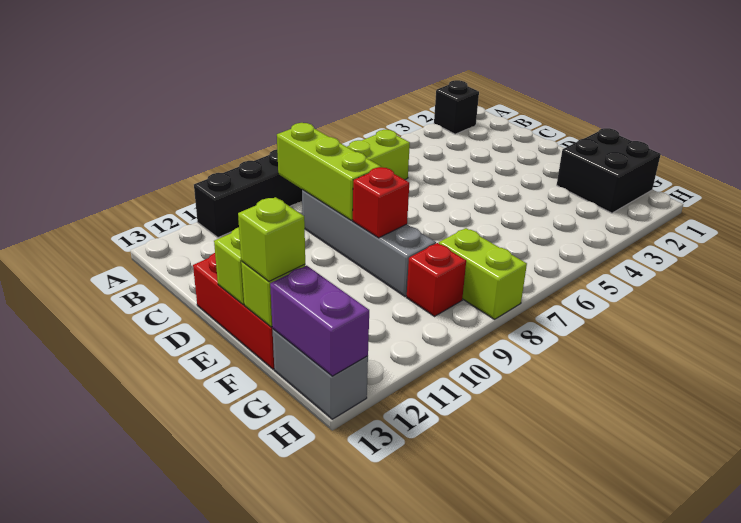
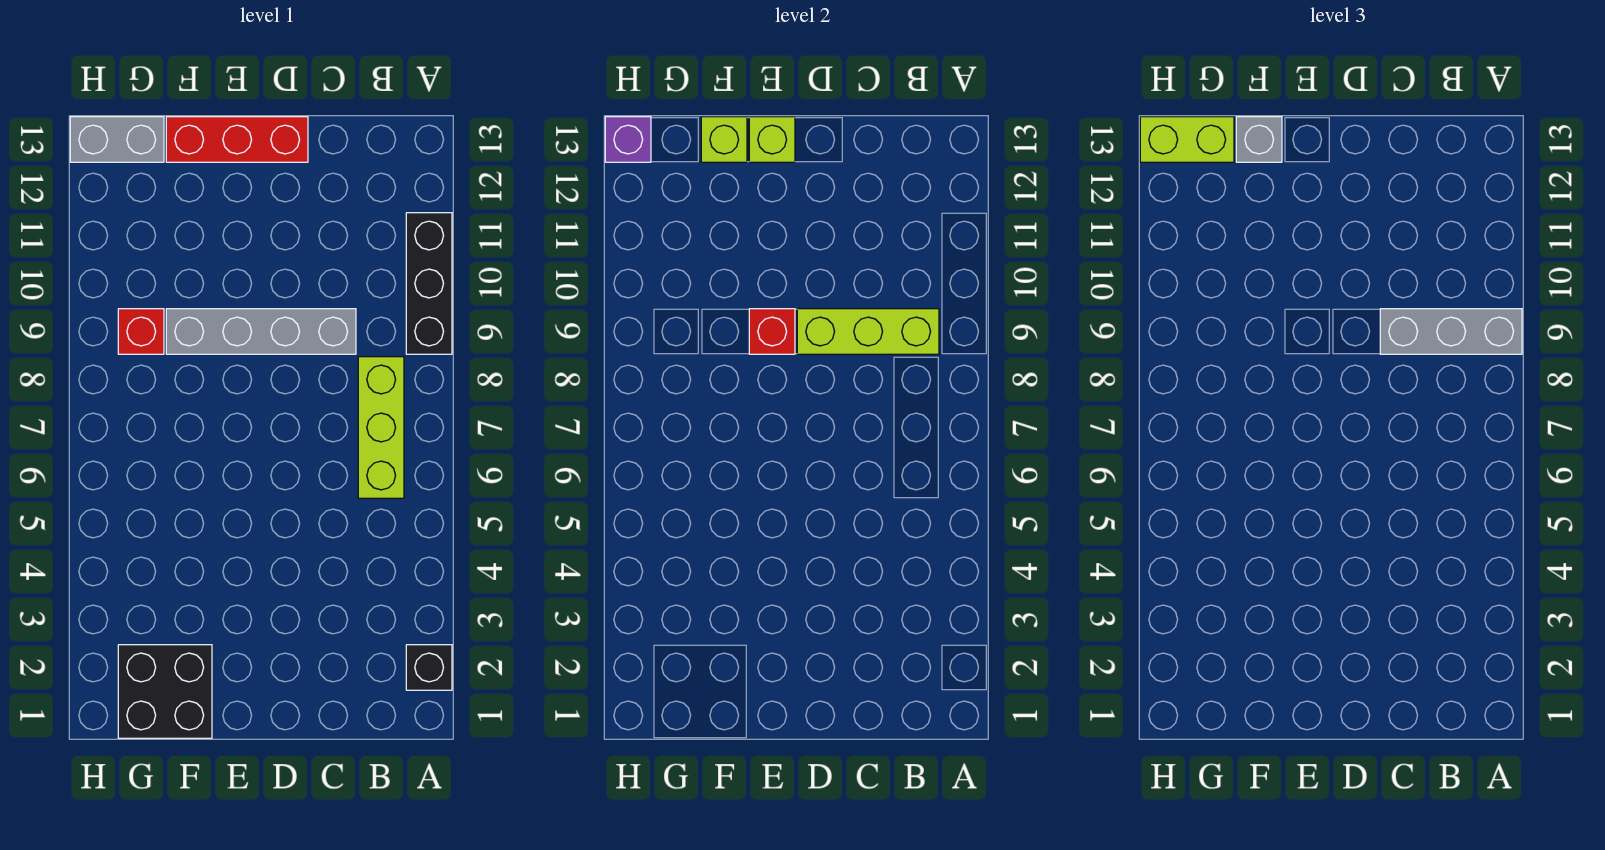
none -> grey brick A9:C9 level 3
lime brick F13 level 3 -> grey brick F13 level 3
lime brick G8:H8 level 1 -> lime brick G13:H13 level 3
purple brick G13:H13 level 2 -> purple brick H13 level 2

